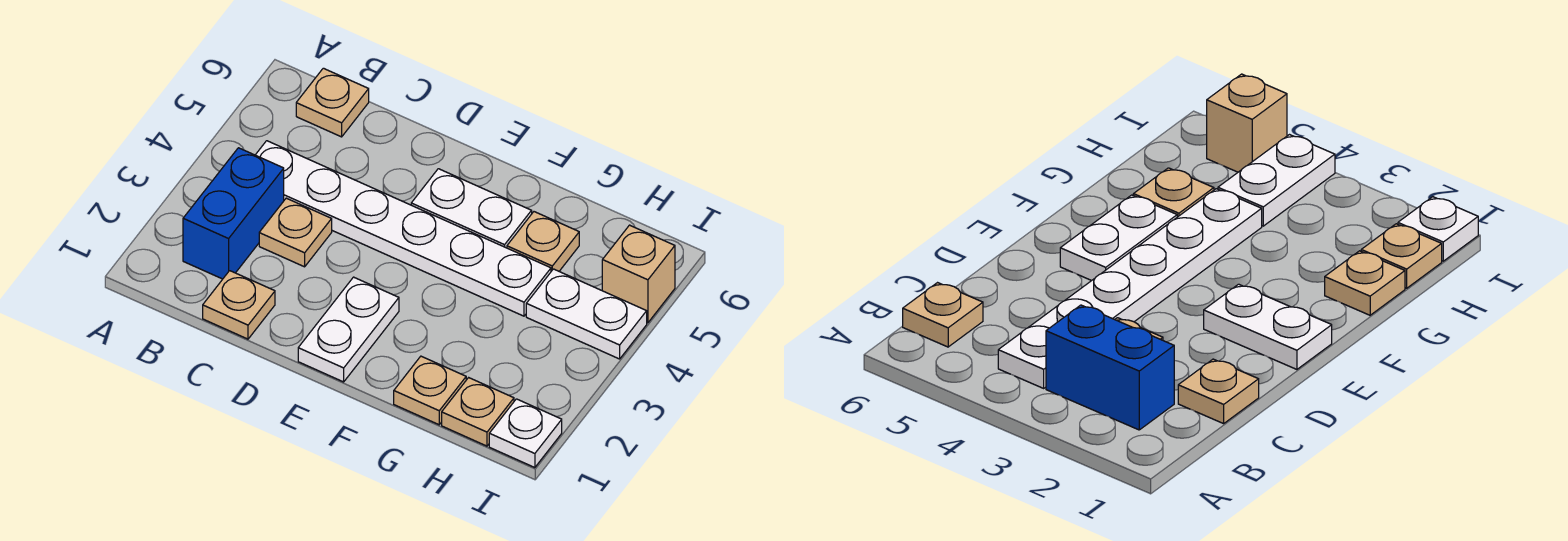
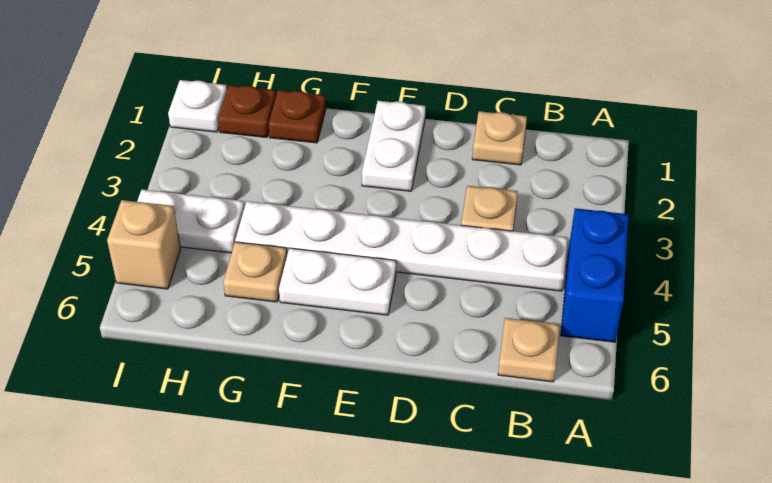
blue brick B2:B3 level 1 -> blue brick A4:A5 level 1
tan plate G1 level 1 -> brown plate G1 level 1
tan plate H1 level 1 -> brown plate H1 level 1

